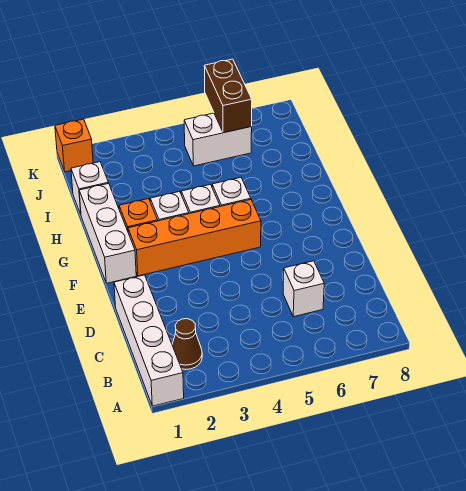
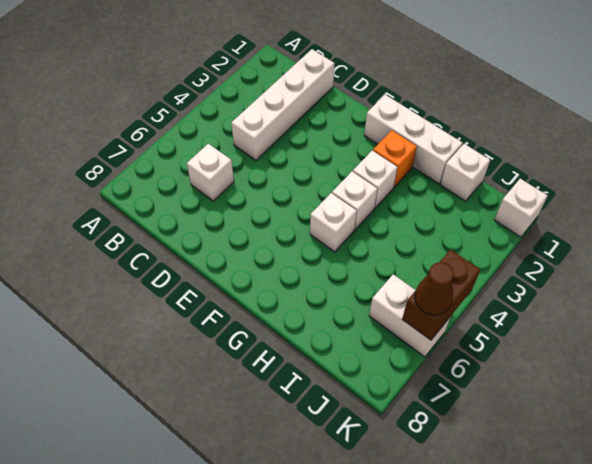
white brick A1:D1 level 1 -> white brick C1:C4 level 1
brown cone B2 level 1 -> brown cone K6 level 3
orange brick F2:F5 level 1 -> none
white brick J5:J6 level 1 -> white brick J6:K6 level 1
brown brick J6:K6 level 2 -> brown brick K5:K6 level 2
orange brick K1 level 1 -> white brick K1 level 1

